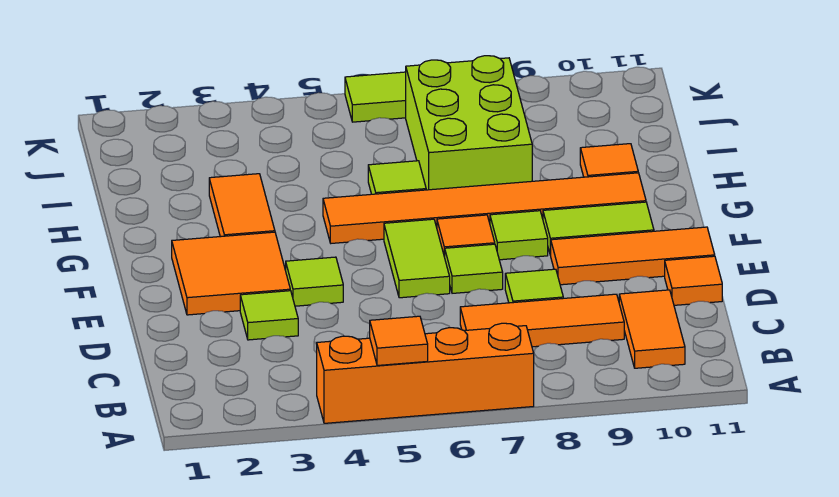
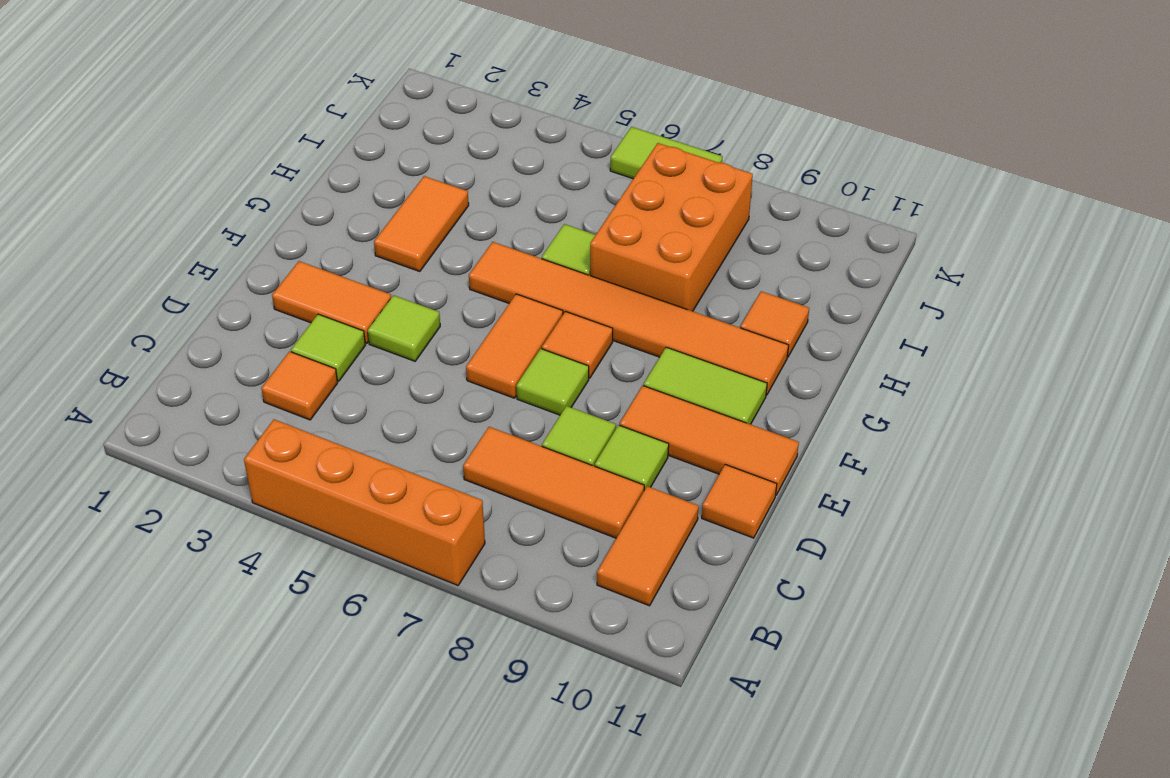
orange tile A5 level 2 -> orange tile C3 level 1
orange tile E2:F3 level 1 -> orange tile E2:E3 level 1
lime tile E6:F6 level 1 -> orange tile E6:F6 level 1
lime tile F8 level 1 -> lime tile D9 level 1
lime brick H7:J8 level 1 -> orange brick H7:J8 level 1

